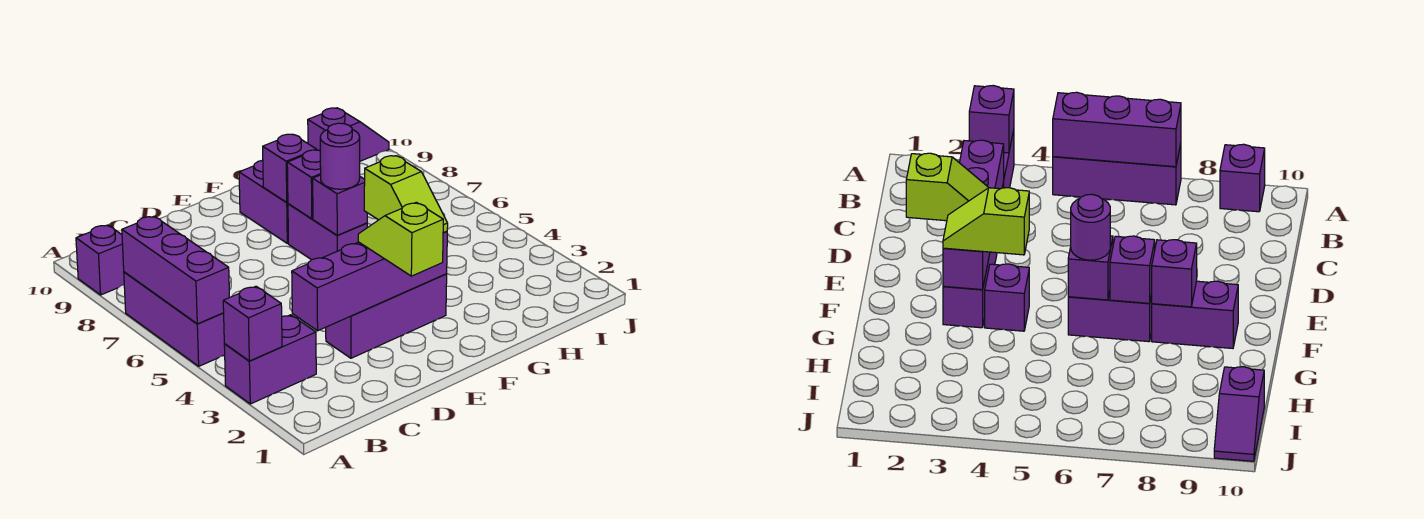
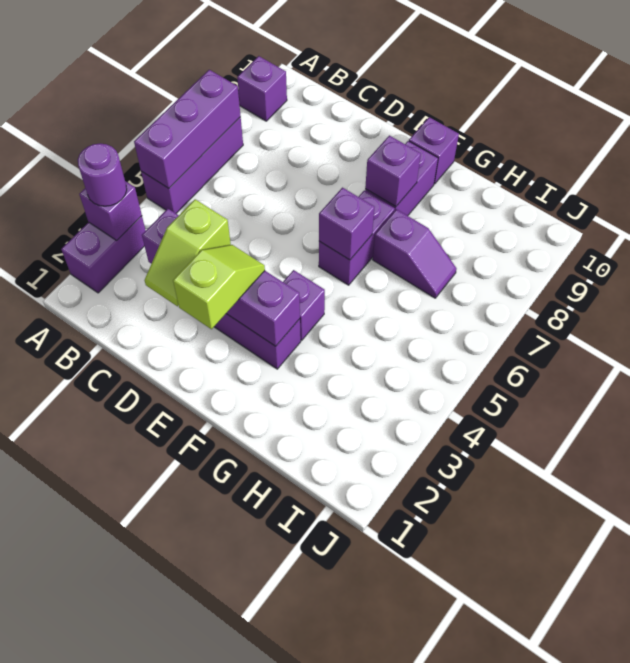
purple brick A3:B3 level 1 -> purple brick A2:A3 level 1
lime slope F3:F4 level 3 top 4 -> lime slope D2:D3 level 3 top 3
purple round brick F6 level 3 -> purple round brick A3 level 3
purple brick F7 level 2 -> purple brick F10 level 1
purple slope I10:J10 level 1 top I -> purple slope G7:H7 level 1 top G

